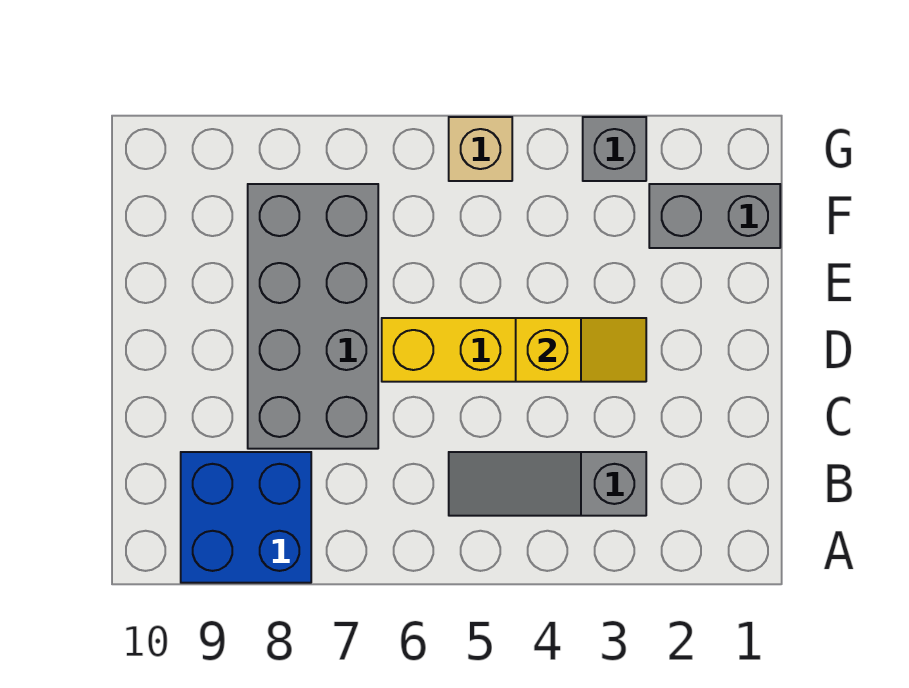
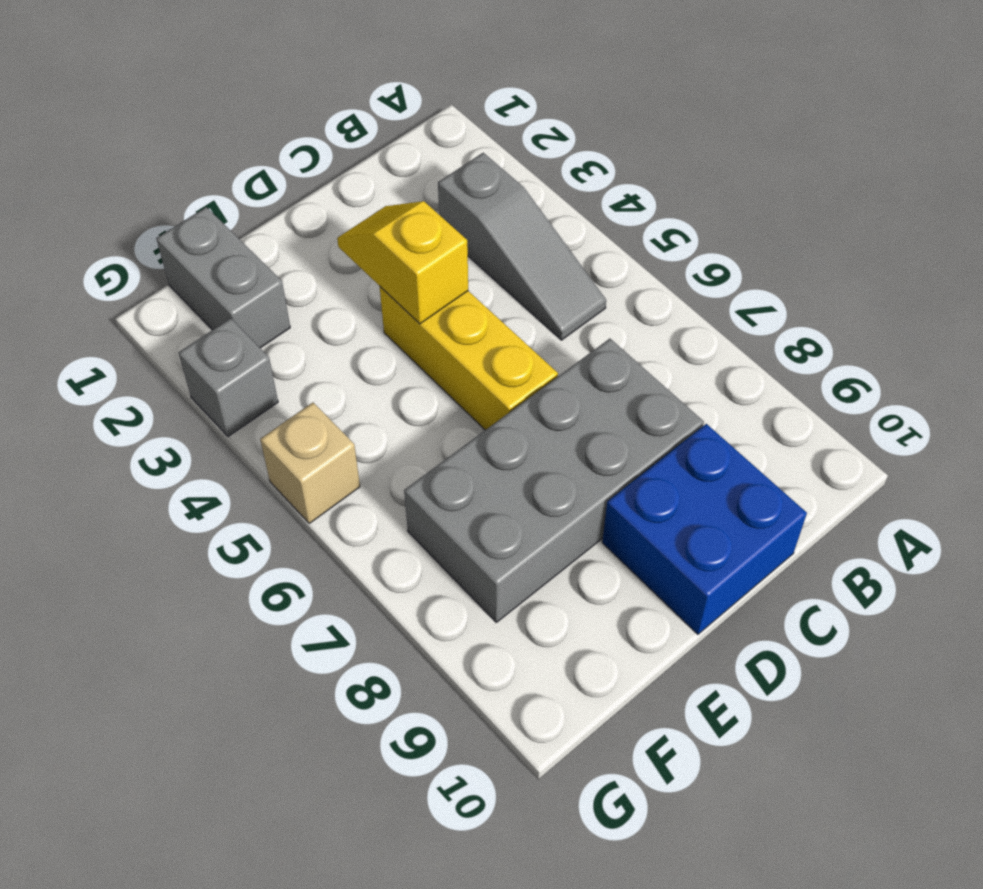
blue brick A8:B9 level 1 -> blue brick C9:D10 level 1

